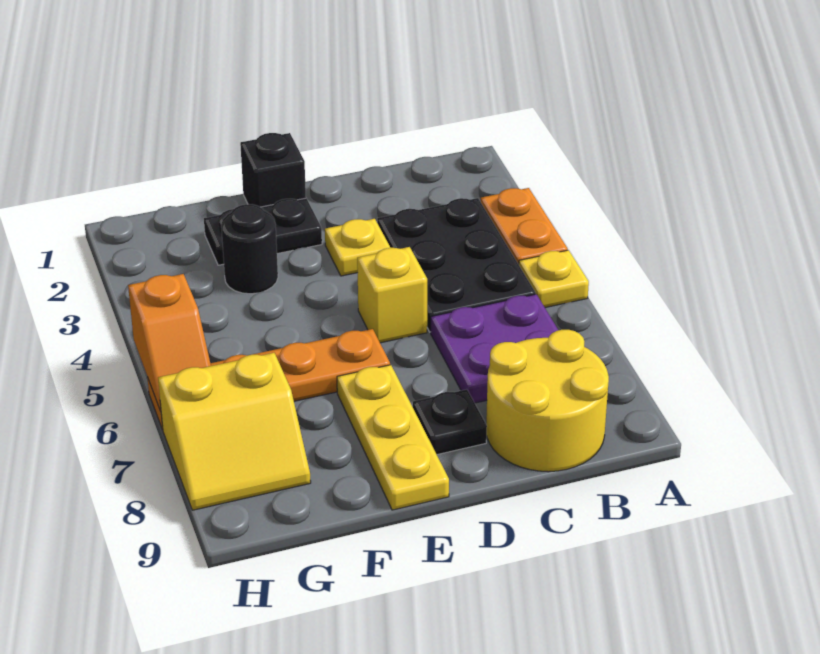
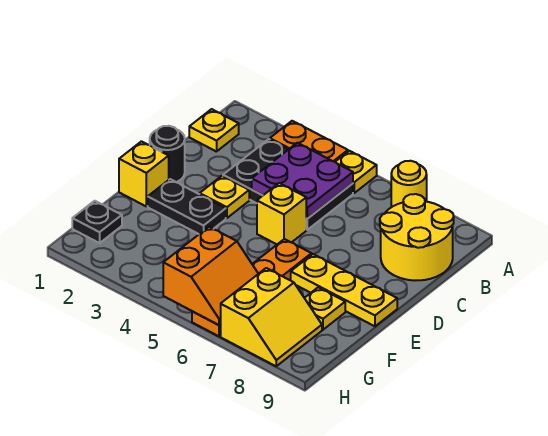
none -> yellow round brick A7 level 1
none -> yellow plate B1 level 1
purple plate B6:C7 level 1 -> purple plate B4:C5 level 2
black plate D8 level 1 -> black plate G1 level 1
black brick E1 level 1 -> yellow brick E1 level 1
black plate E2:F2 level 1 -> black plate E2:E3 level 1
black round brick F3 level 1 -> black round brick D1 level 1
none -> yellow plate F8 level 1
orange slope H5:H6 level 2 top 5 -> orange slope G5:H6 level 2 top 5

